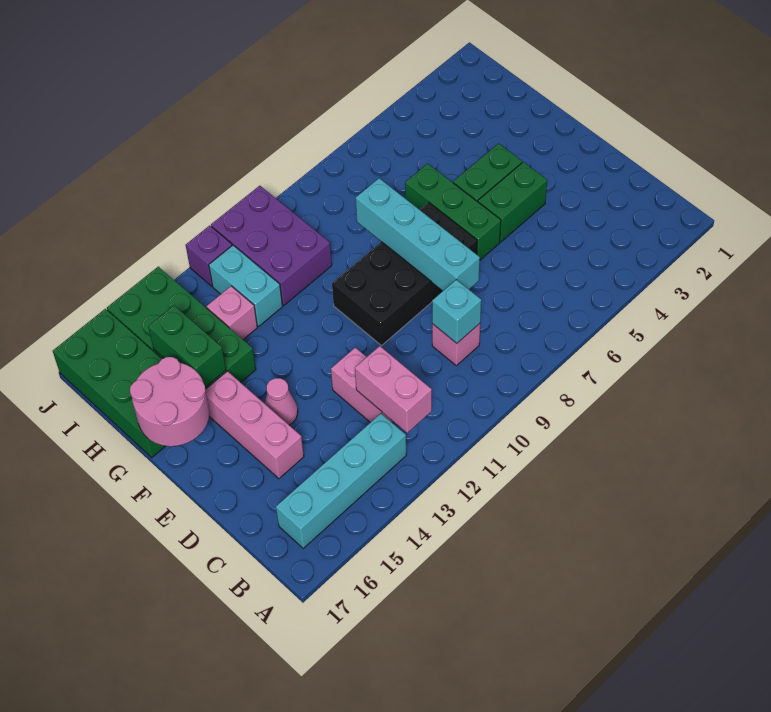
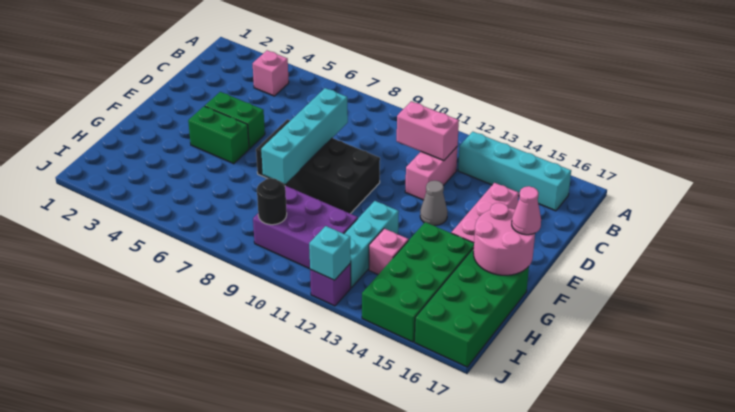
pink brick B12:C12 level 2 -> pink brick C11:C12 level 2
pink brick C9 level 1 -> pink brick B4 level 1
cyan brick C9 level 2 -> cyan brick J12 level 2
green brick E6:G6 level 1 -> none
none -> grey cone E13 level 1
pink cone E14 level 1 -> pink cone F17 level 3
green brick G15:H15 level 2 -> none
purple brick H10:J11 level 1 -> purple brick H9:I11 level 1
cyan brick H12:I12 level 1 -> cyan brick G12:I12 level 1
none -> black round brick I9 level 2

